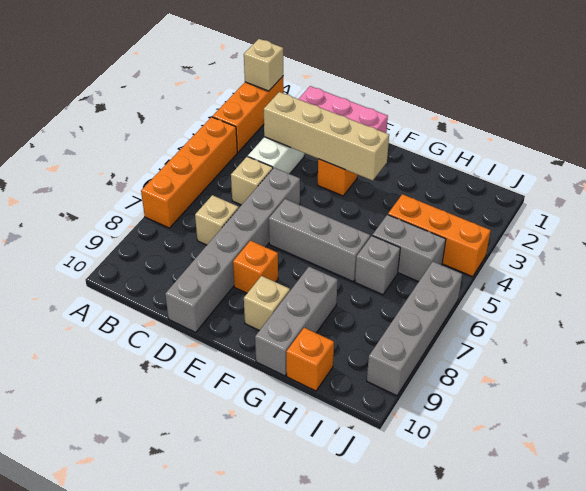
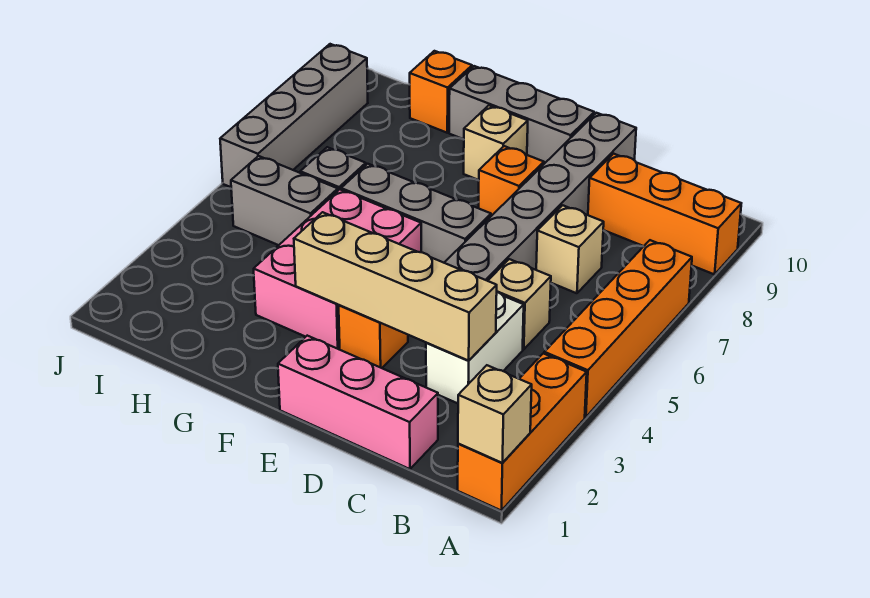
none -> pink brick F3:G5 level 1
grey brick G8:G10 level 1 -> grey brick E10:G10 level 1
orange brick H4:J4 level 1 -> orange brick A9:C9 level 1

